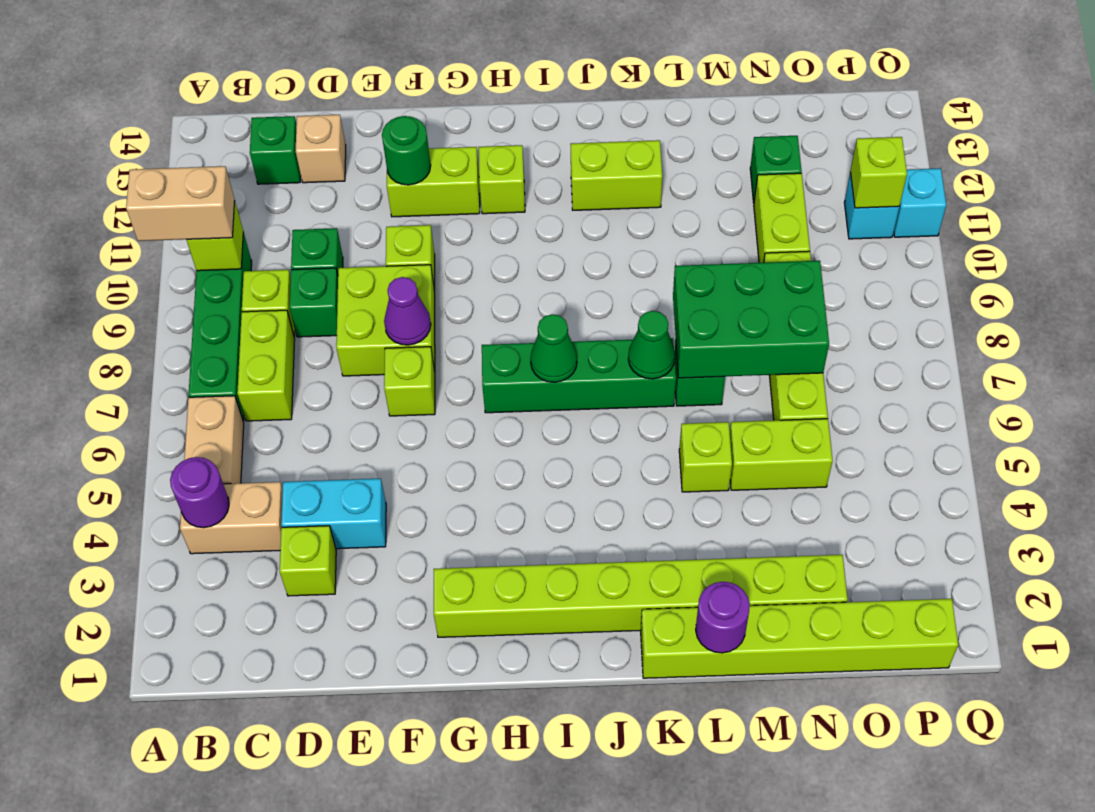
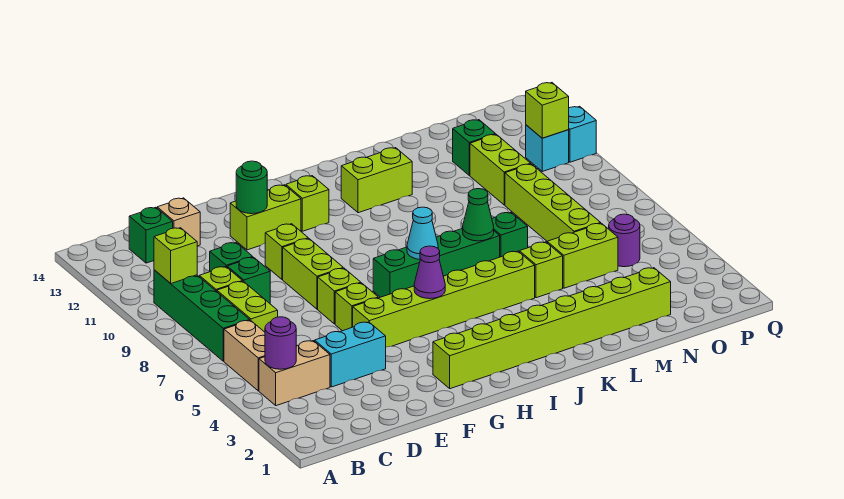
tan brick A10:B10 level 3 -> none
lime brick D3 level 1 -> lime brick F6 level 1
lime brick E8:F9 level 1 -> lime brick F8:F9 level 1
purple cone F8 level 2 -> purple cone H5 level 2
green cone I7 level 2 -> cyan cone I7 level 2
lime brick K1:P1 level 1 -> lime brick F5:K5 level 1
purple round brick L1 level 2 -> purple round brick O5 level 1
green brick L7:N8 level 2 -> none

